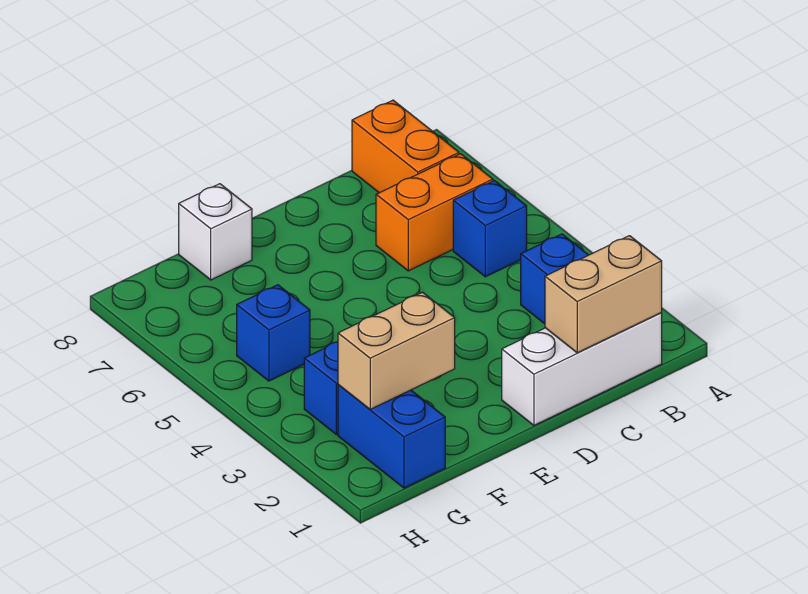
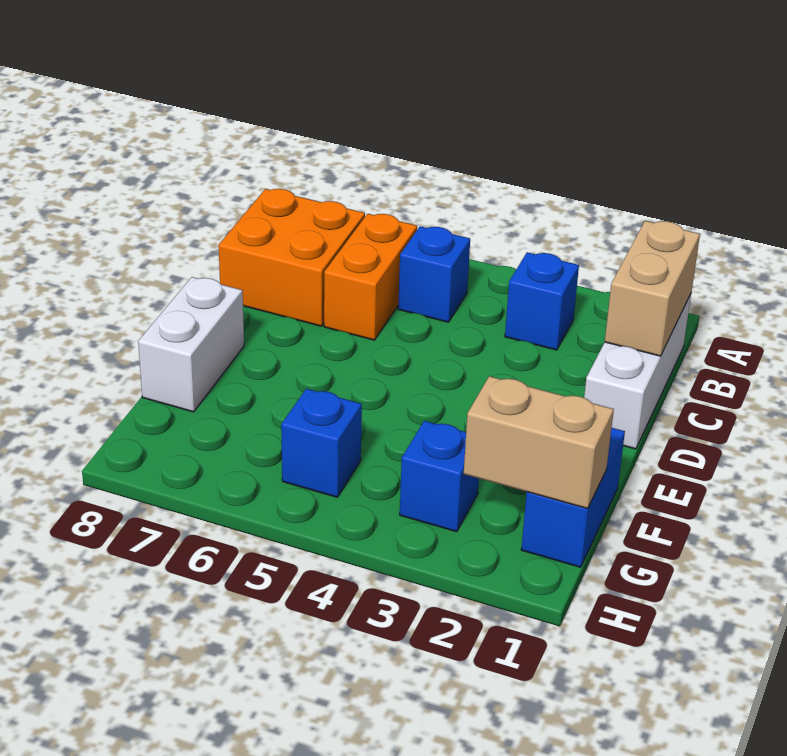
orange brick B7:B8 level 1 -> orange brick B7:C8 level 1
tan brick F2:G2 level 2 -> tan brick G1:G2 level 2
white brick F8 level 1 -> white brick E8:F8 level 1
blue brick G1:G2 level 1 -> blue brick F1:G1 level 1

